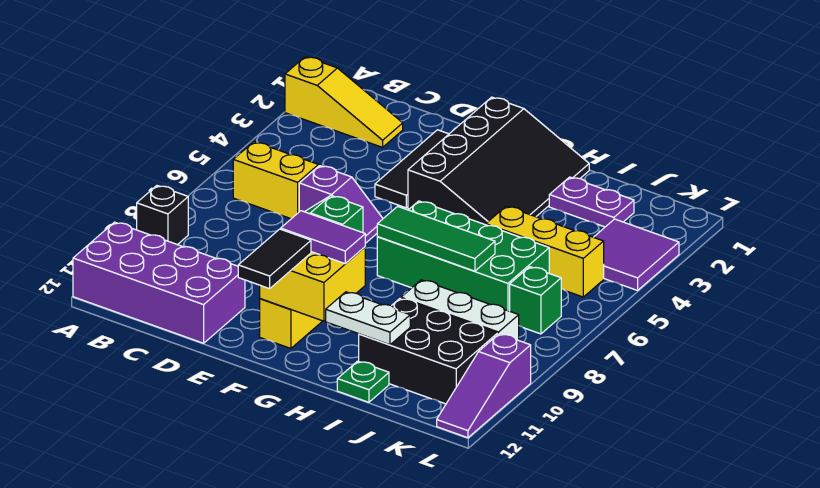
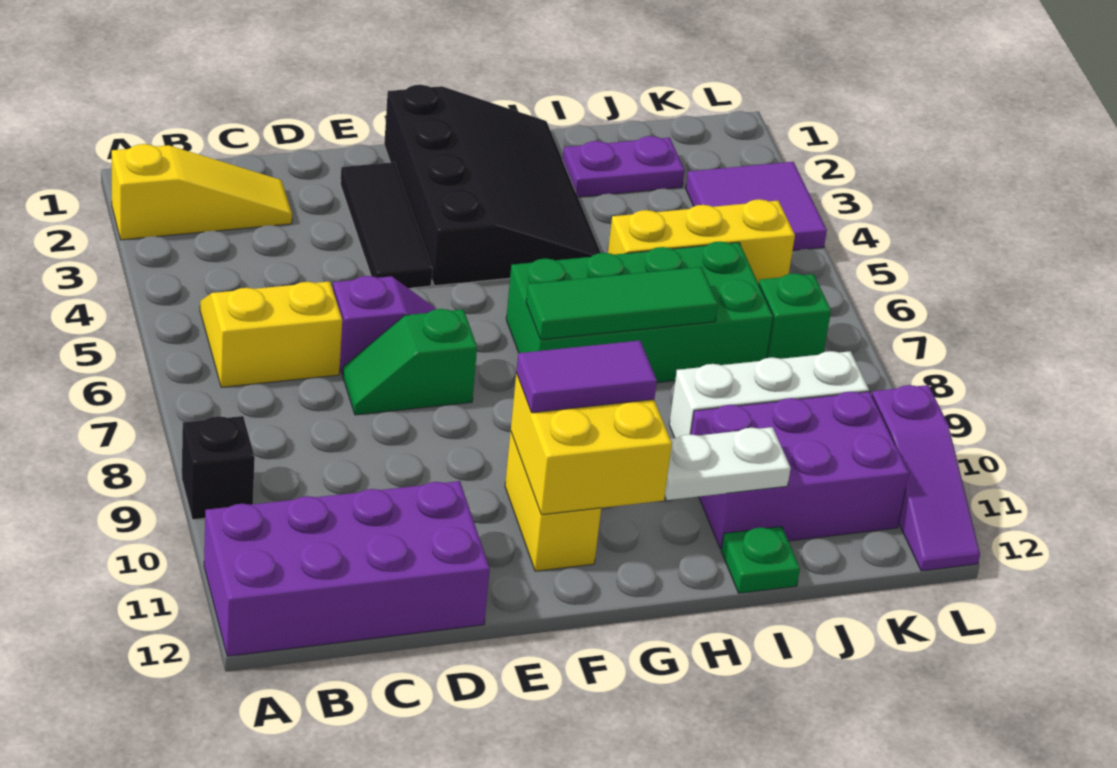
black tile F11:F12 level 3 -> none
black brick I10:K11 level 1 -> purple brick I10:K11 level 1

